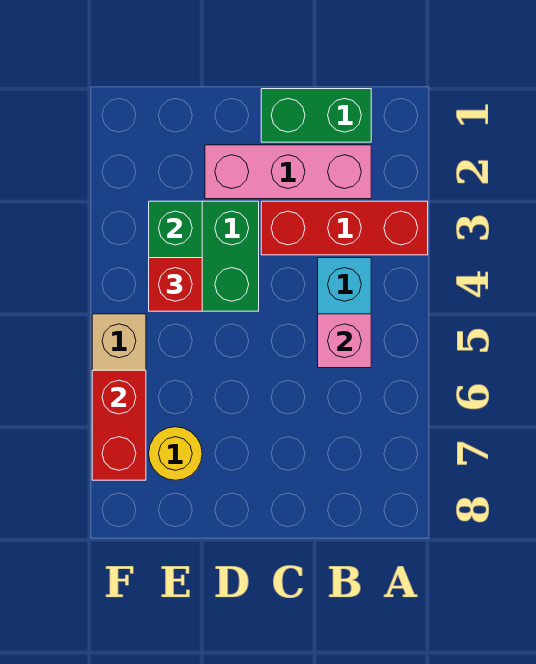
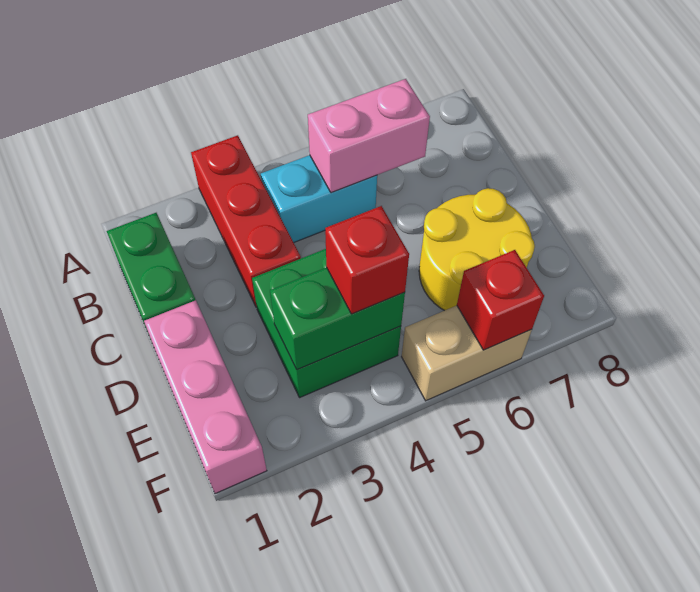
pink brick B2:D2 level 1 -> pink brick D1:F1 level 1
pink brick B5 level 2 -> pink brick B5:B6 level 2
yellow round brick E7 level 1 -> yellow round brick D6:E7 level 1
red brick F6:F7 level 2 -> red brick F6 level 2

